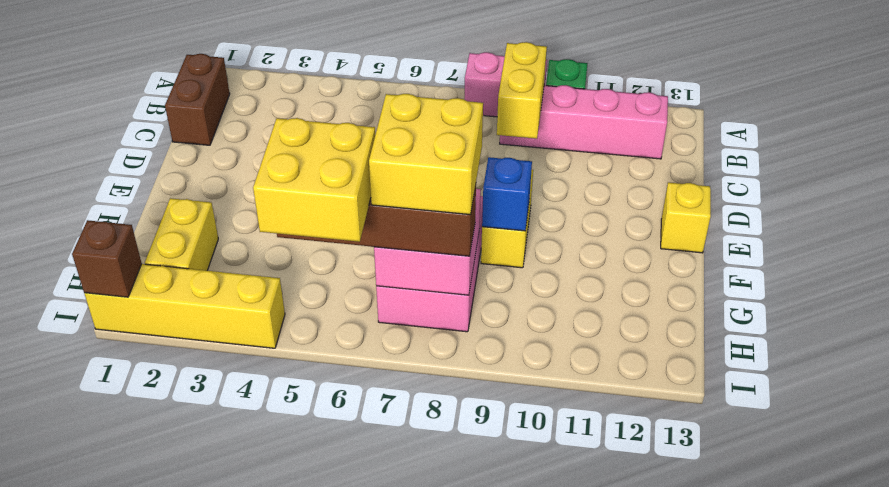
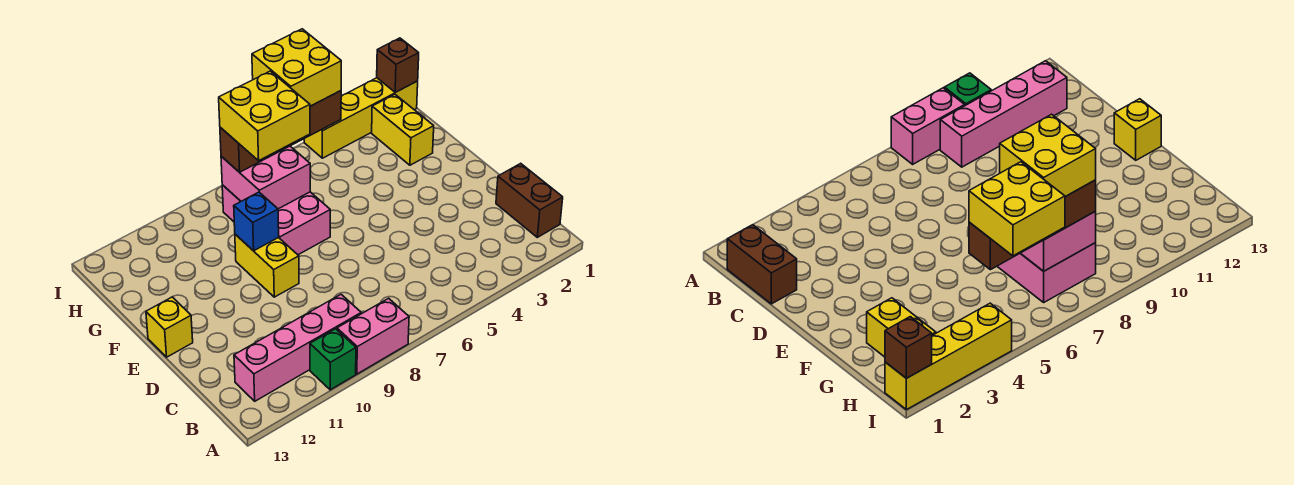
yellow brick B9:C9 level 2 -> none

